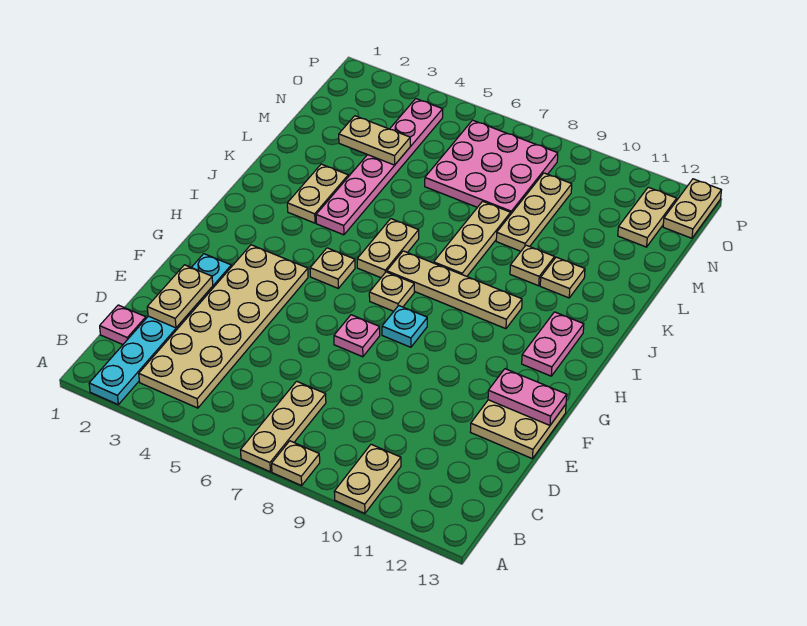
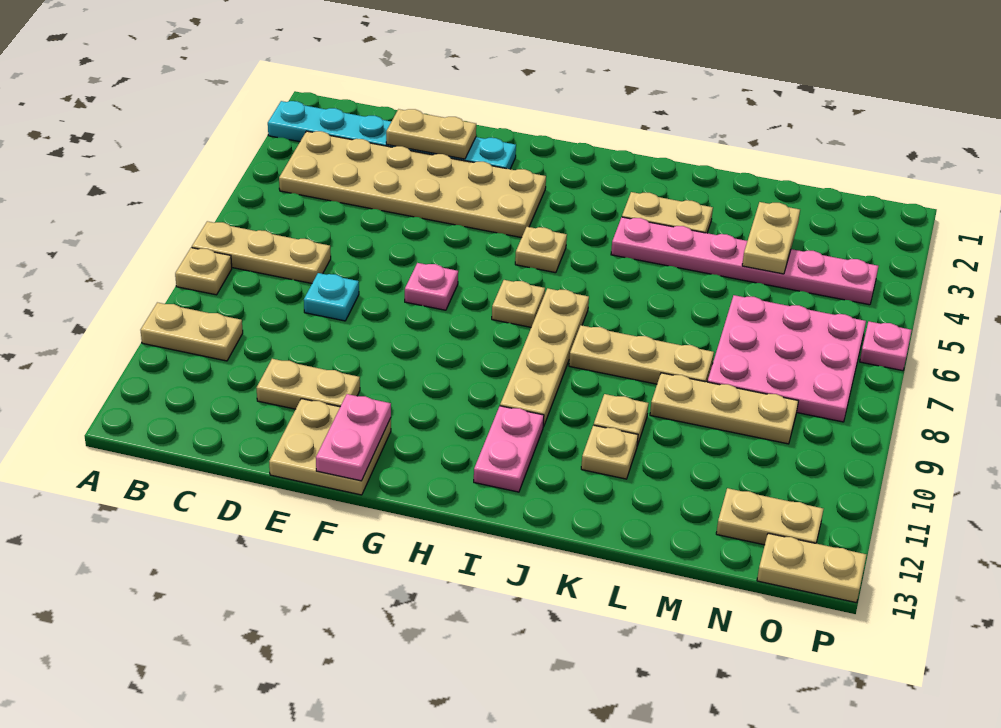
pink plate C1 level 1 -> pink plate P6 level 1
cyan plate G8 level 1 -> cyan plate D8 level 1
pink plate H12:I12 level 1 -> pink plate I11:I12 level 1
tan plate I6:J6 level 1 -> tan plate D11:E11 level 1

